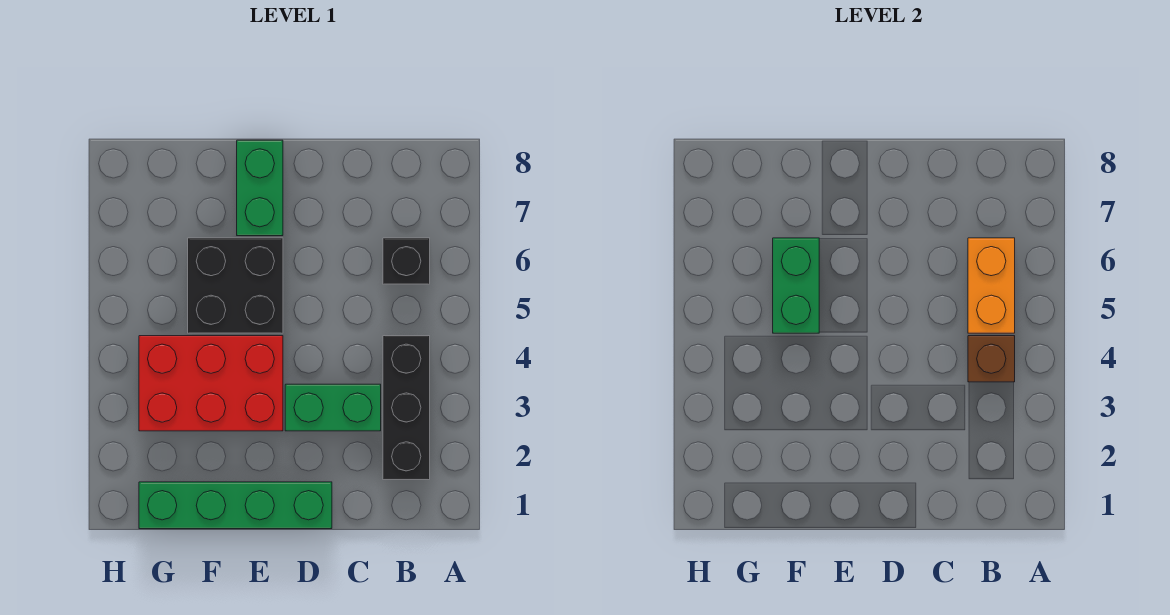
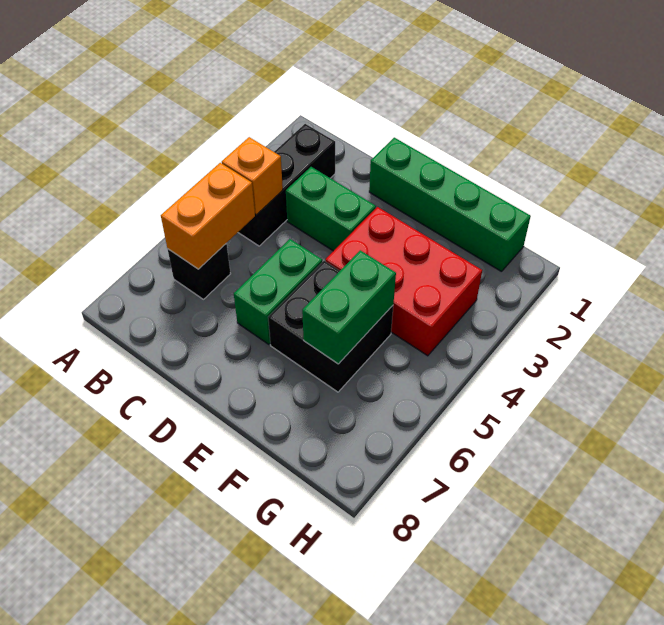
brown brick B4 level 2 -> orange brick B4 level 2
green brick E7:E8 level 1 -> green brick D5:D6 level 1

